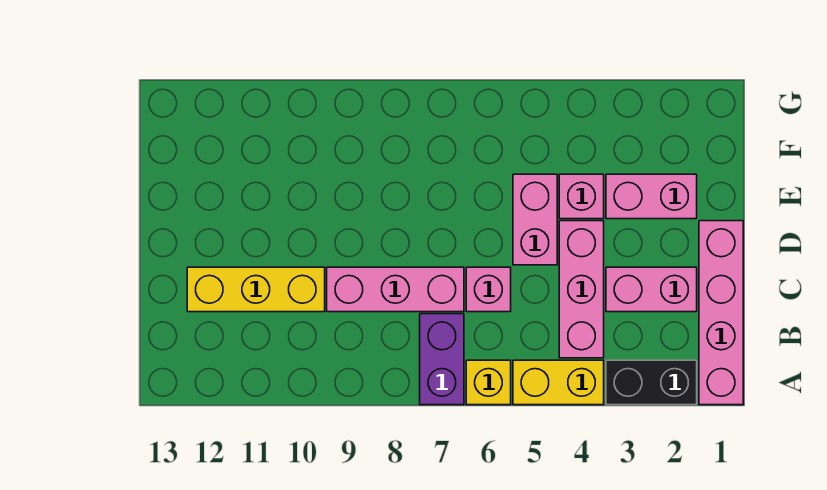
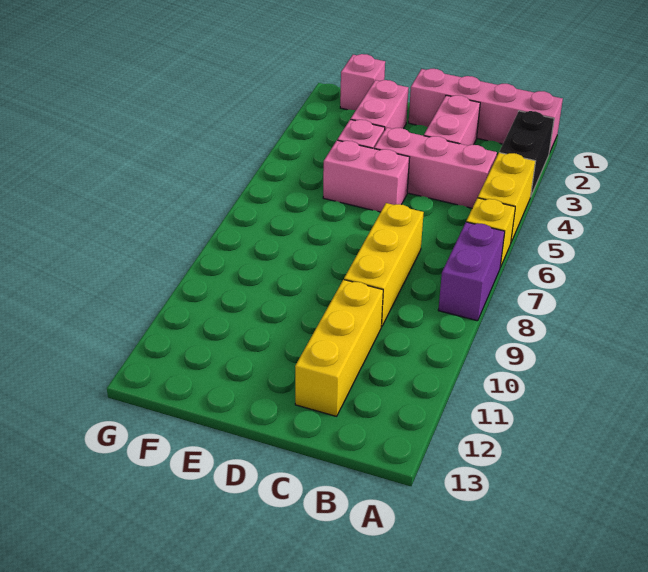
purple brick A7:B7 level 1 -> purple brick A7:A8 level 1
pink brick C6 level 1 -> pink brick F1 level 1
pink brick C7:C9 level 1 -> yellow brick C7:C9 level 1

